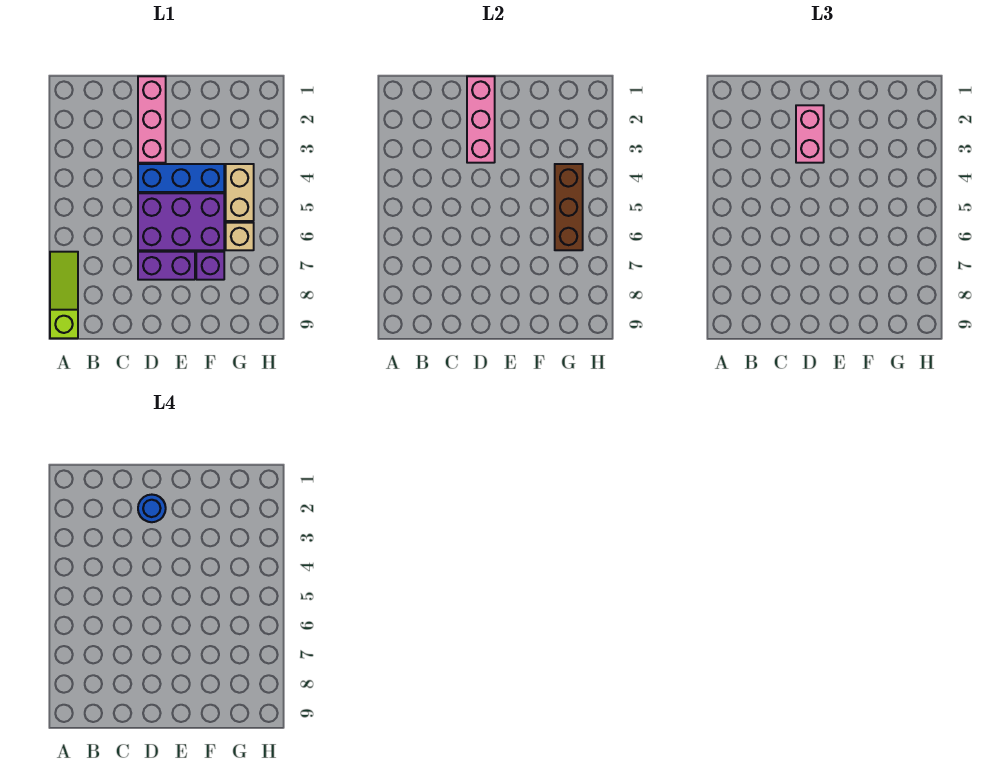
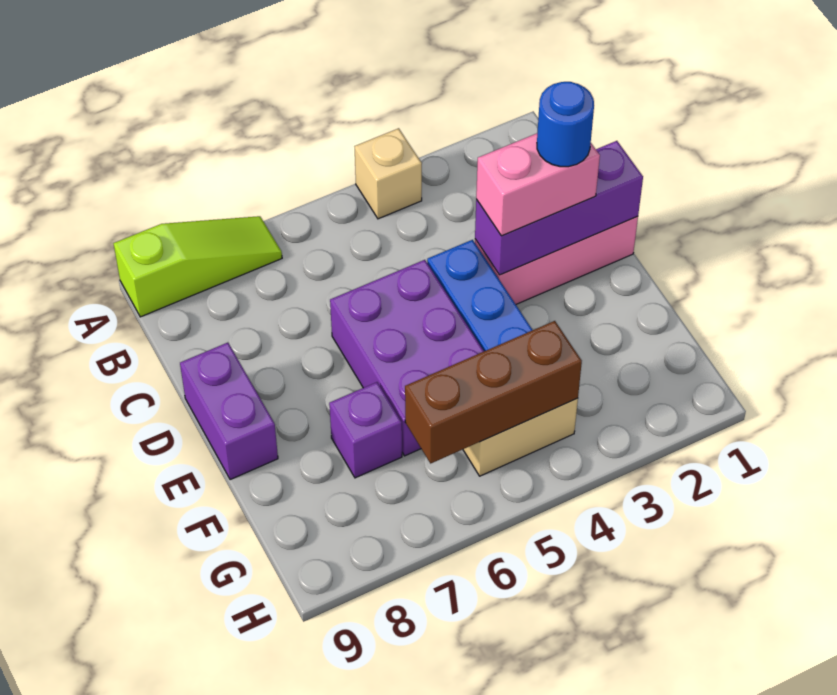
pink brick D1:D3 level 2 -> purple brick D1:D3 level 2
purple brick D7:E7 level 1 -> purple brick D9:E9 level 1
tan brick G6 level 1 -> tan brick A4 level 1

